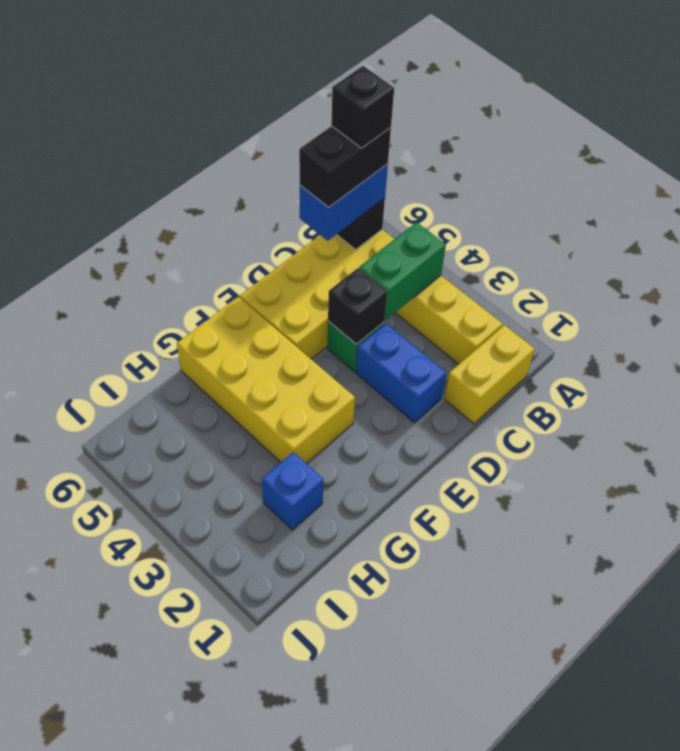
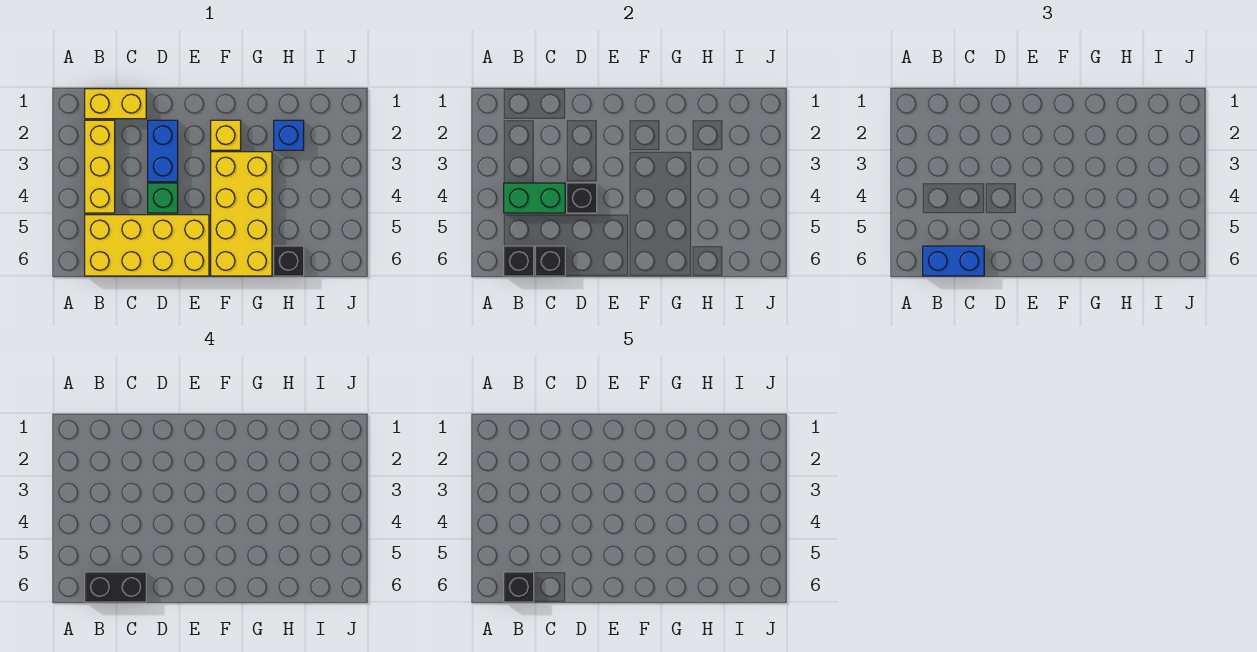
none -> black brick C6 level 2
none -> yellow brick F2 level 1
none -> black brick H6 level 1

